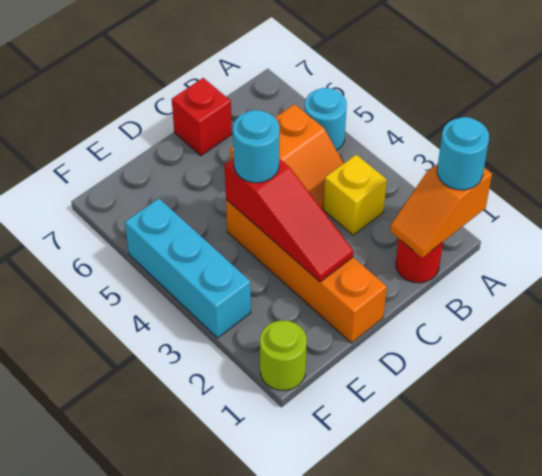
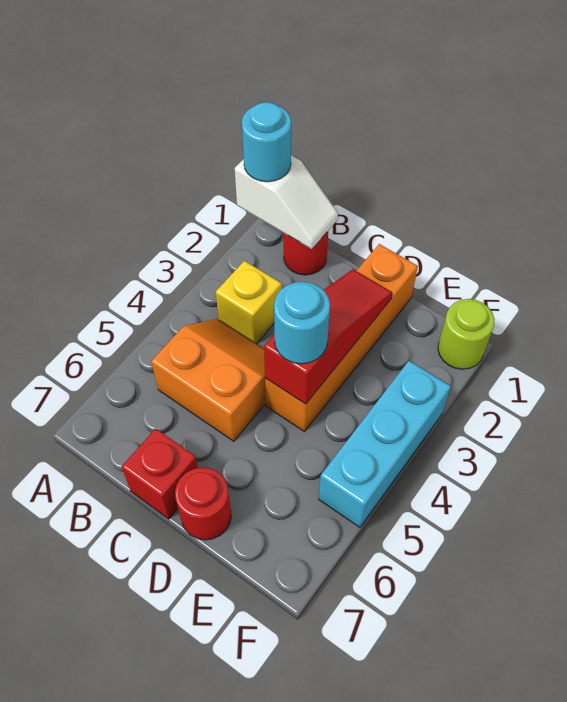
orange slope A1:B1 level 2 top A -> white slope A1:B1 level 2 top A
cyan round brick A5 level 1 -> none
none -> red round brick D7 level 1

